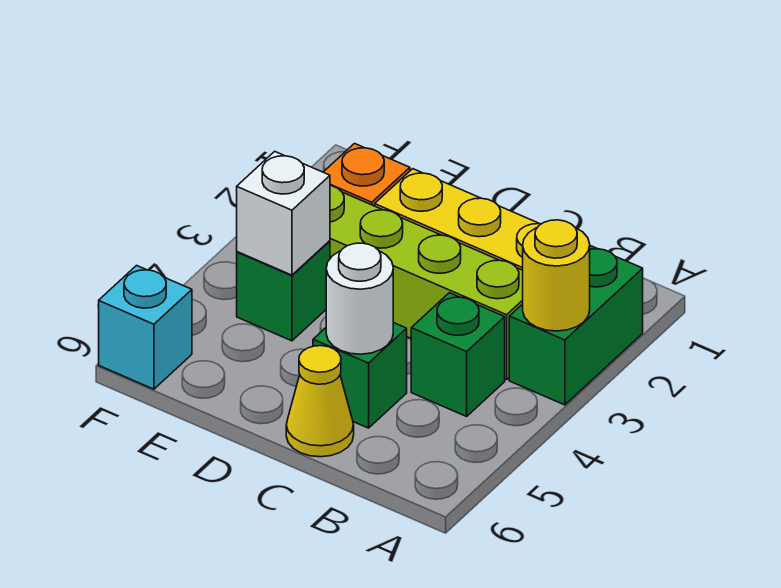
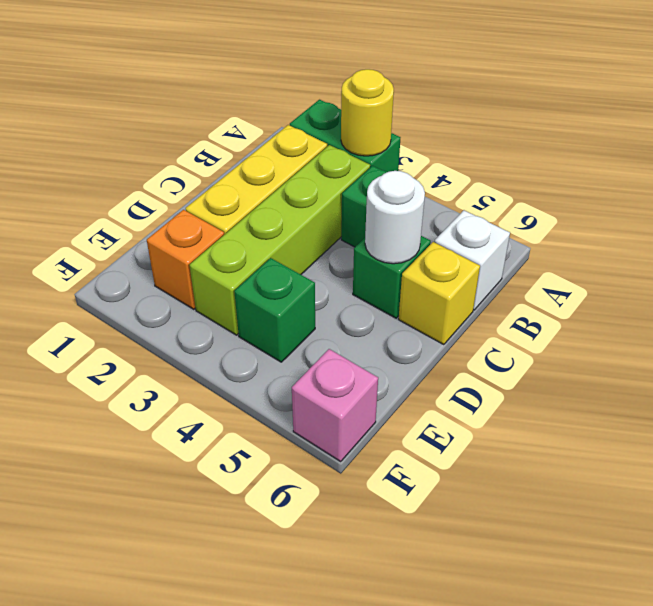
yellow cone C6 level 1 -> yellow brick C6 level 1
white brick E4 level 2 -> white brick B6 level 1
cyan brick F6 level 1 -> pink brick F6 level 1

